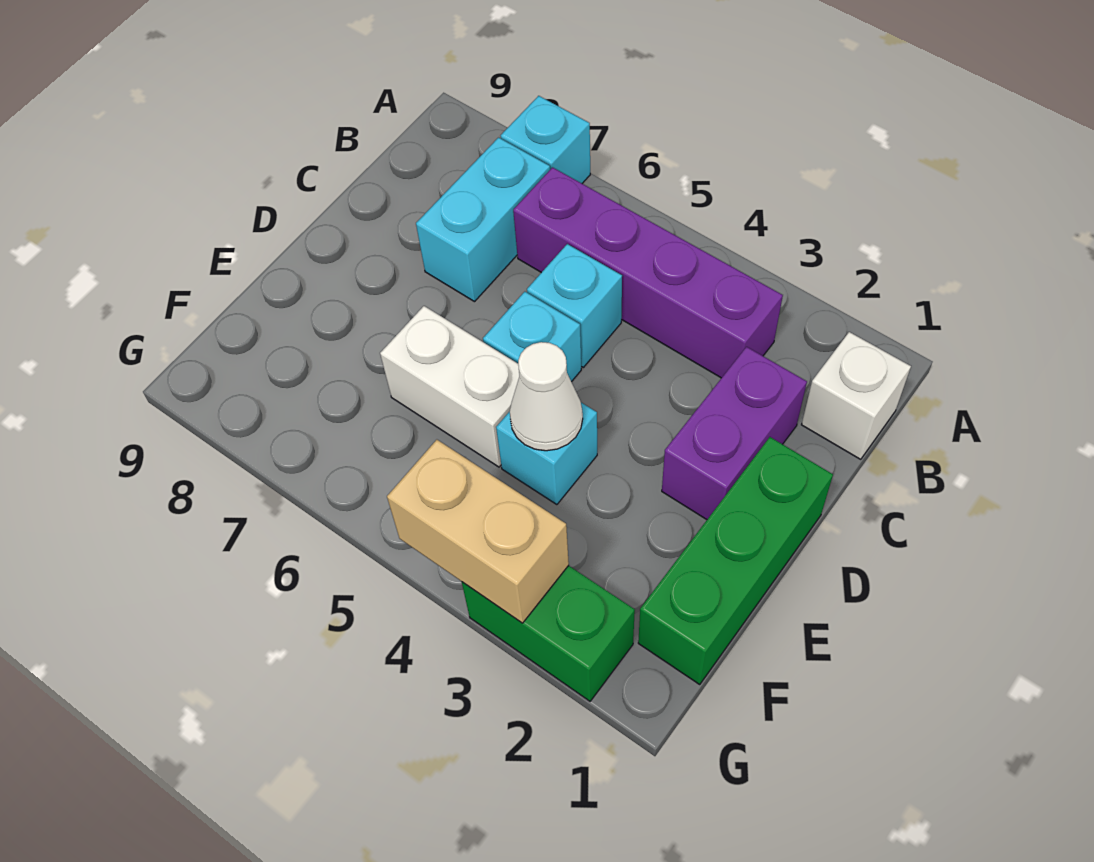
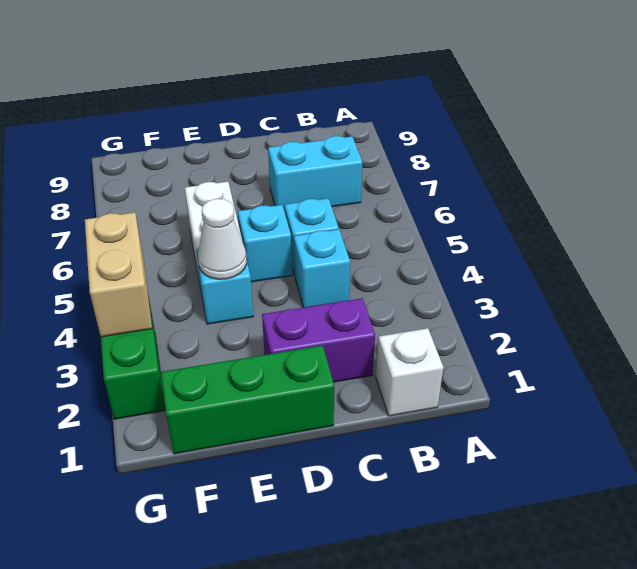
cyan brick A7 level 1 -> cyan brick C4 level 1
purple brick B3:B6 level 1 -> none

